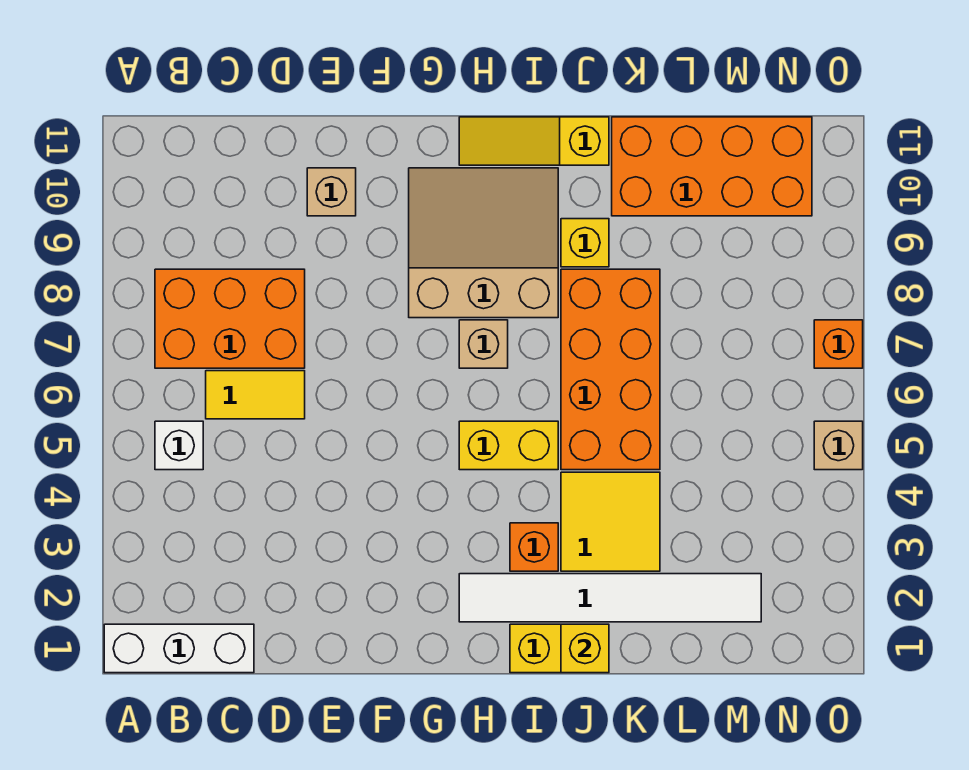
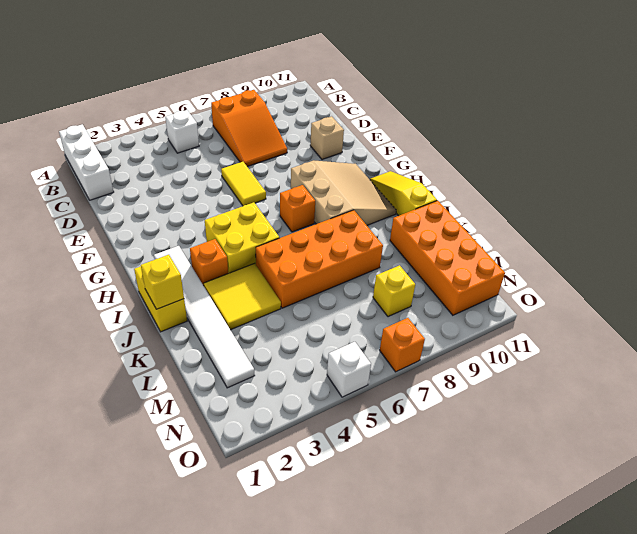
orange brick B7:D8 level 1 -> orange slope B7:D8 level 1 top B
yellow tile C6:D6 level 1 -> yellow tile E6:F6 level 1
yellow brick H5:I5 level 1 -> yellow brick H4:I5 level 1
tan brick H7 level 1 -> orange brick H7 level 1
yellow brick J9 level 1 -> yellow brick M8 level 1
tan brick O5 level 1 -> white brick O5 level 1

